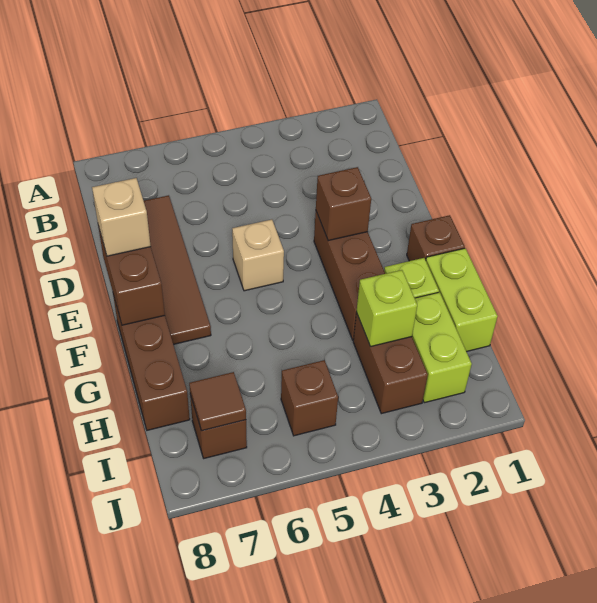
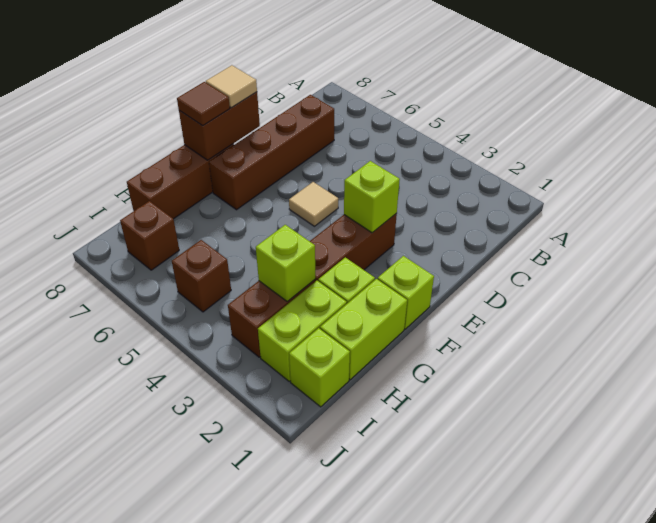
brown tile C7:F7 level 1 -> brown brick C7:F7 level 1
brown brick E3 level 2 -> lime brick E3 level 2
tan brick E5 level 1 -> tan tile E5 level 1
tan brick E8 level 3 -> tan tile E8 level 3
brown brick F1 level 1 -> lime brick F1 level 1
none -> lime brick I1 level 1
brown tile I7 level 2 -> brown tile F8 level 3

